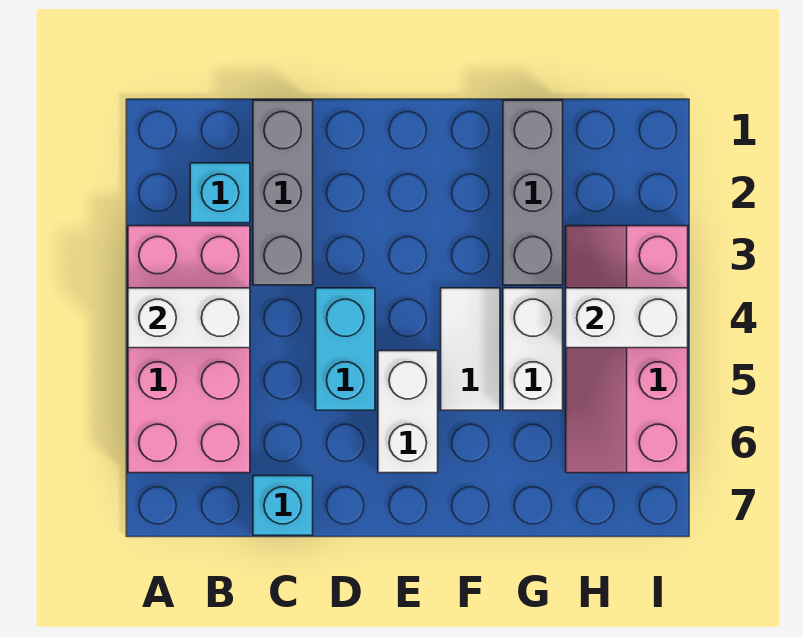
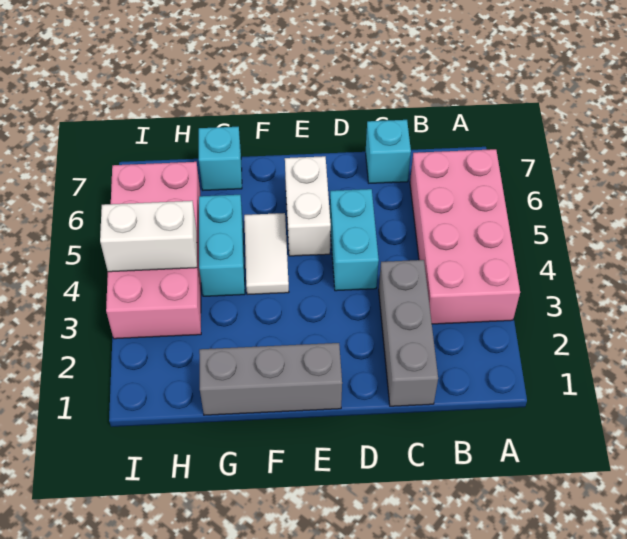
white brick A4:B4 level 2 -> none
cyan brick B2 level 1 -> cyan brick G7 level 1
grey brick G1:G3 level 1 -> grey brick E1:G1 level 1
white brick G4:G5 level 1 -> cyan brick G4:G5 level 1
pink slope H3:I6 level 1 top I -> pink brick H3:I6 level 1

